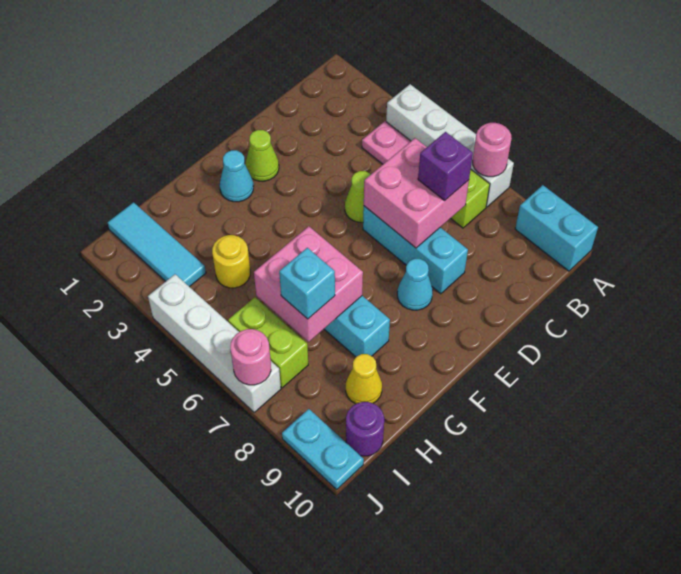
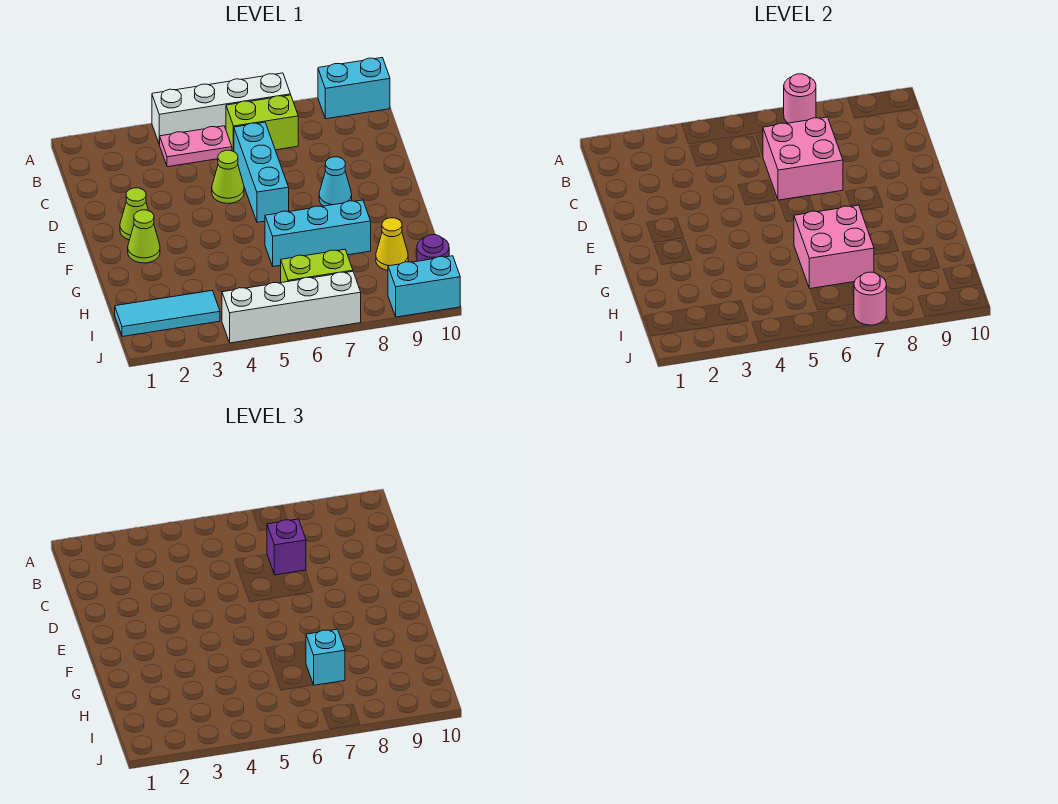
cyan brick D6:D8 level 1 -> cyan brick C6:E6 level 1
cyan cone F2 level 1 -> lime cone F2 level 1
yellow round brick H4 level 1 -> none
cyan plate J9:J10 level 1 -> cyan brick J9:J10 level 1

